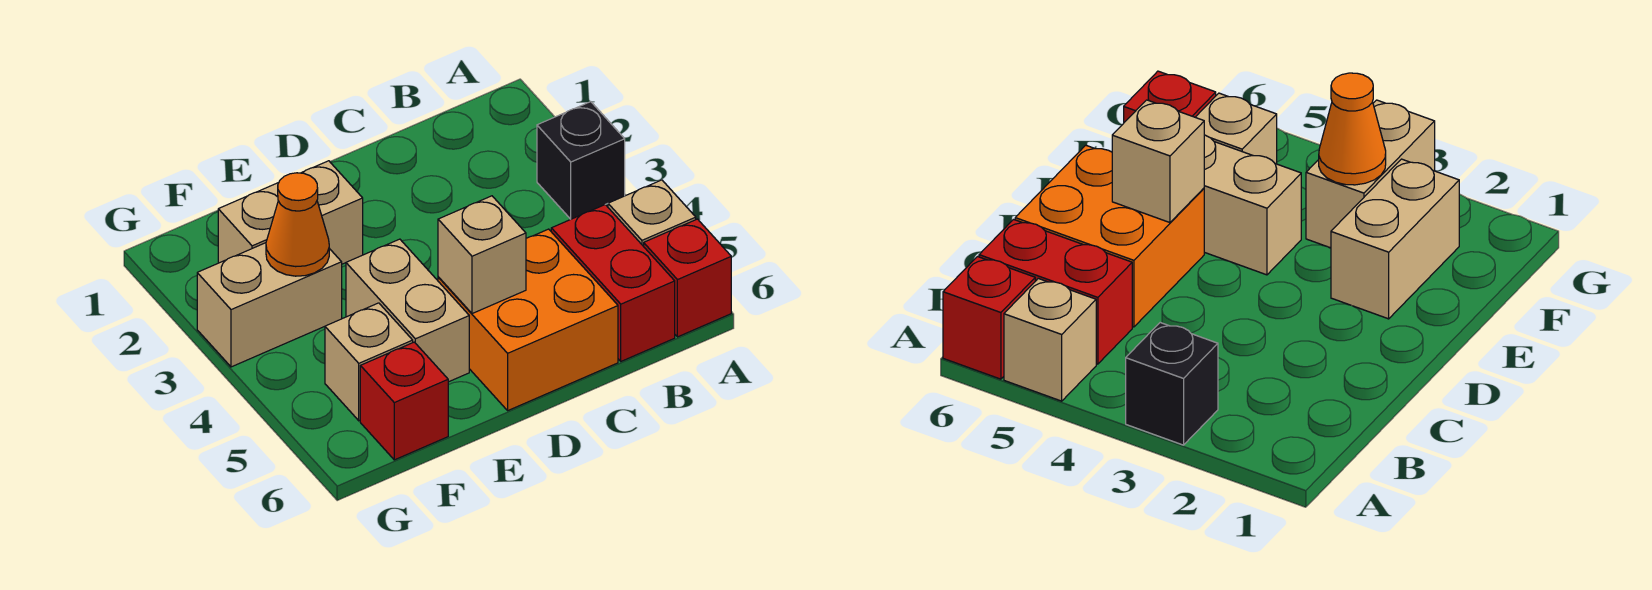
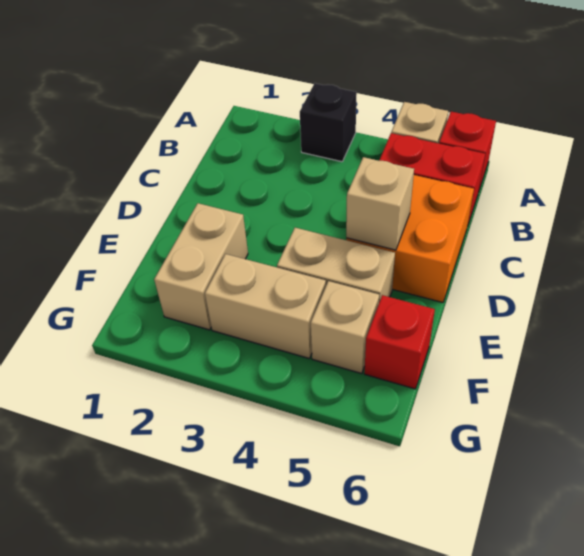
tan brick F3:G3 level 1 -> tan brick F3:F4 level 1
orange cone F3 level 2 -> none

